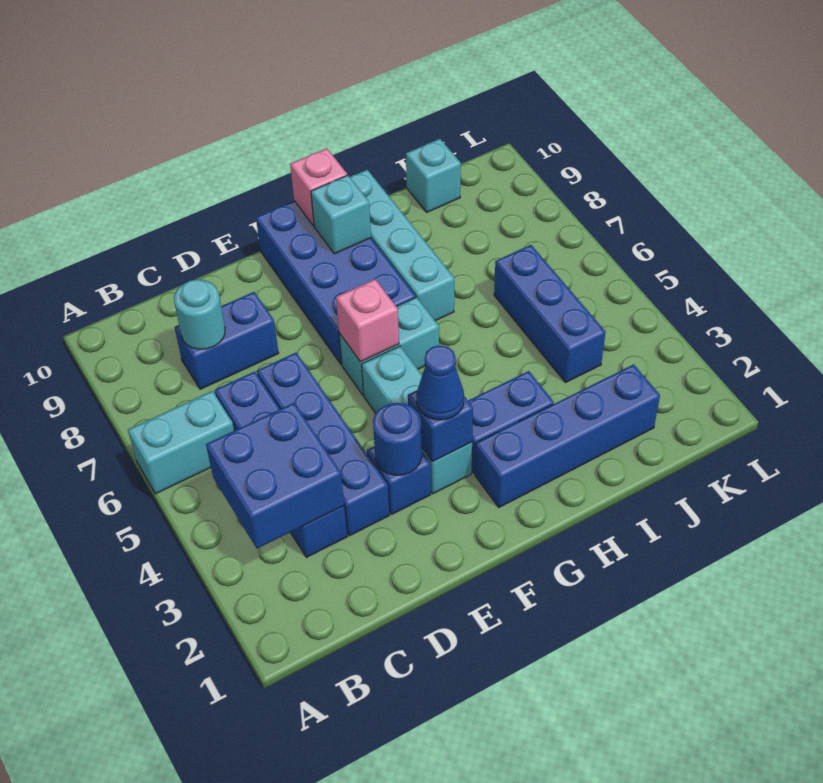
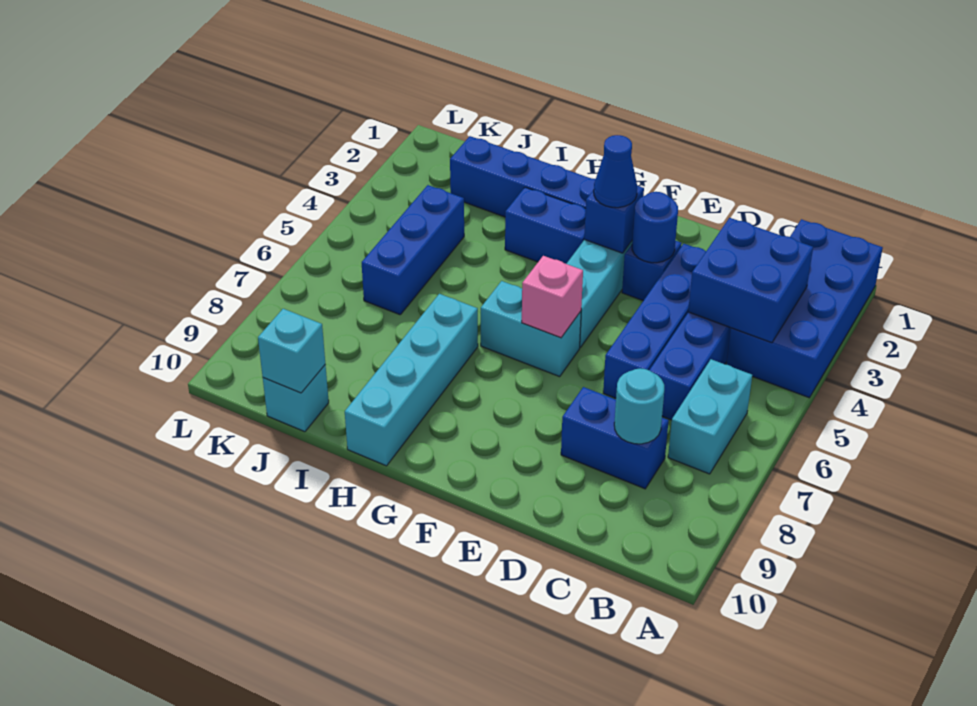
cyan brick A6:B6 level 1 -> cyan brick B6:B7 level 1
blue brick F7:G10 level 1 -> blue brick A1:B4 level 1
cyan brick G9 level 2 -> cyan brick J10 level 2
pink brick G10 level 2 -> none

